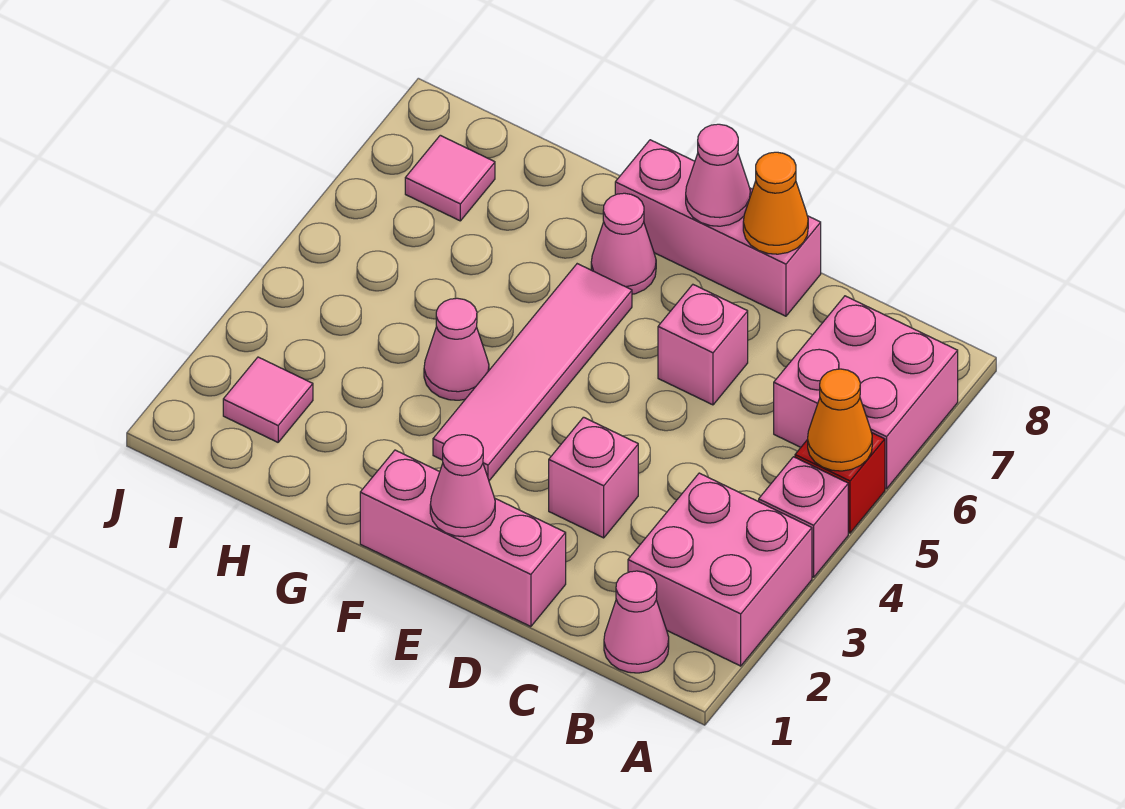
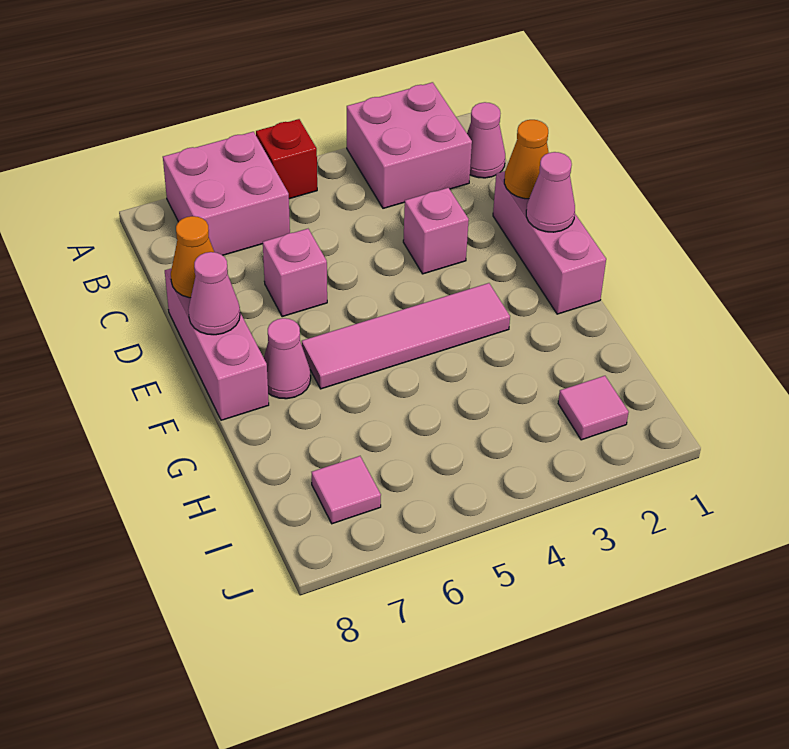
pink brick A4 level 1 -> none
orange cone A5 level 2 -> orange cone D1 level 2
pink cone G4 level 1 -> none

